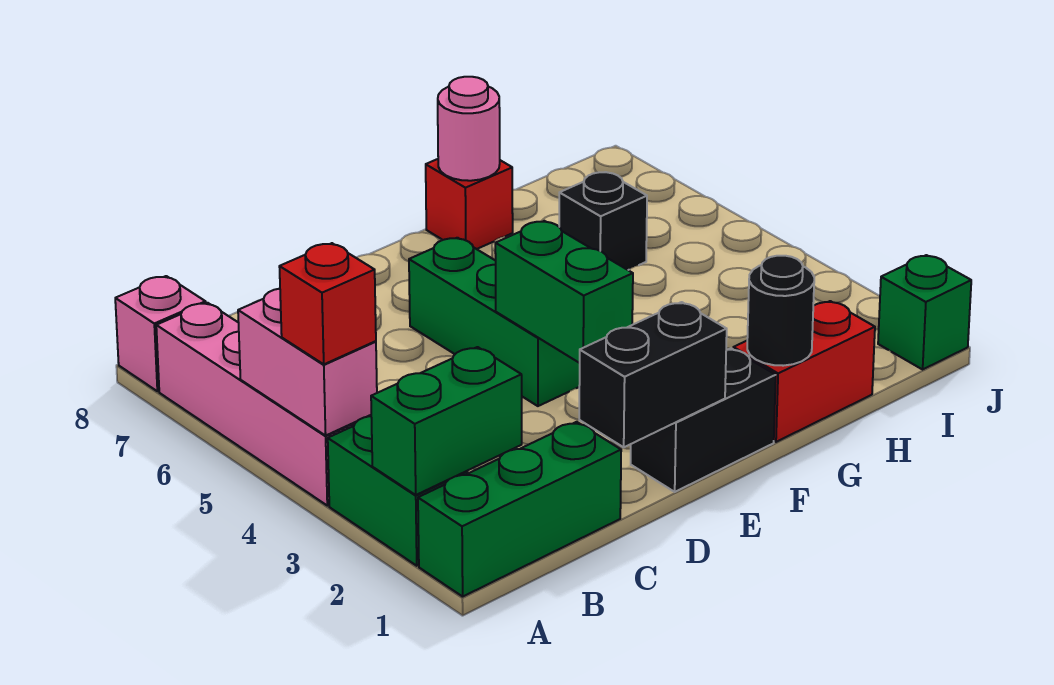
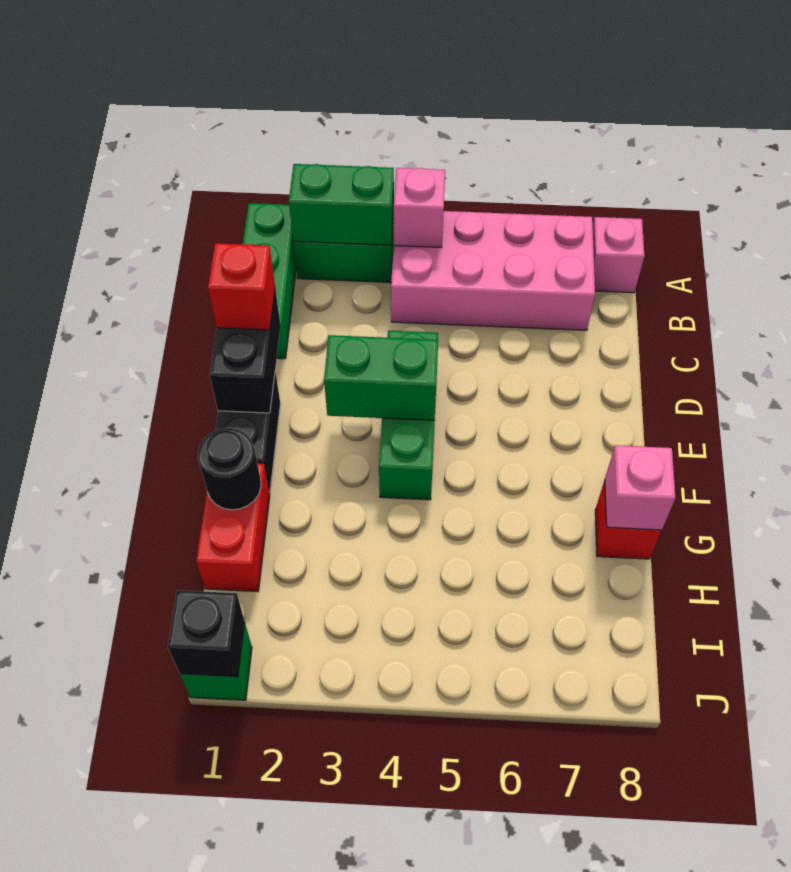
green brick A2:B2 level 2 -> green brick A2:A3 level 2
pink brick A4:A7 level 1 -> pink brick A4:B7 level 1
pink brick A4:A5 level 2 -> pink brick A4 level 2
red brick A4 level 3 -> red brick D1 level 3
green brick E4:E6 level 1 -> green brick D4:F4 level 1
pink round brick G8 level 2 -> pink brick G8 level 2
black brick H6 level 1 -> black brick J1 level 2

